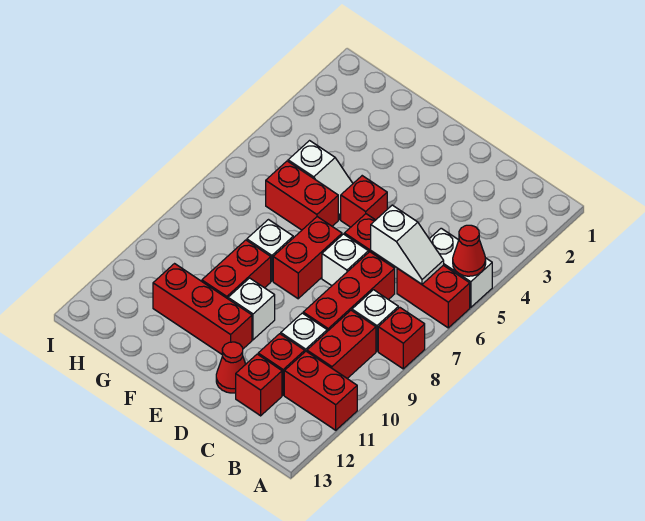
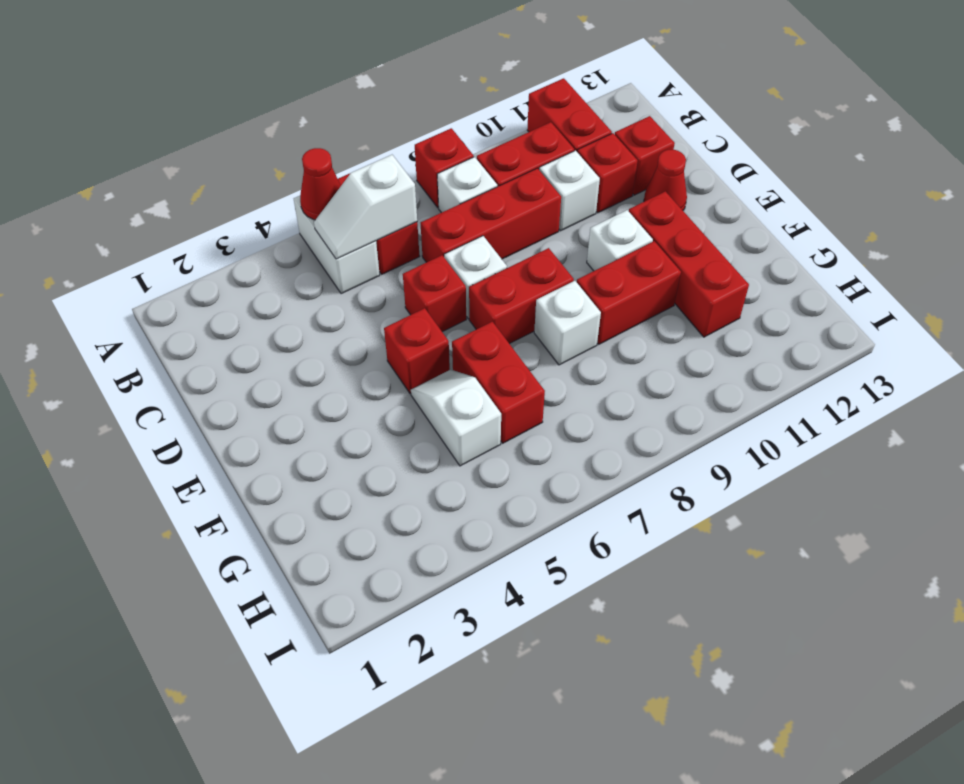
white slope B6:C6 level 2 top C -> white slope B5:B6 level 2 top 6

